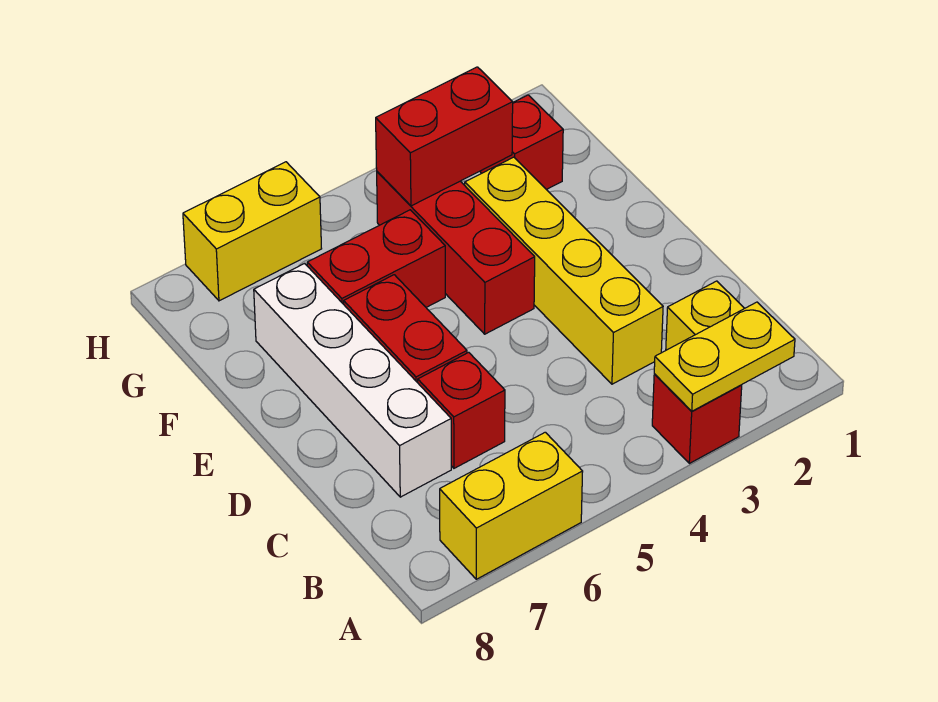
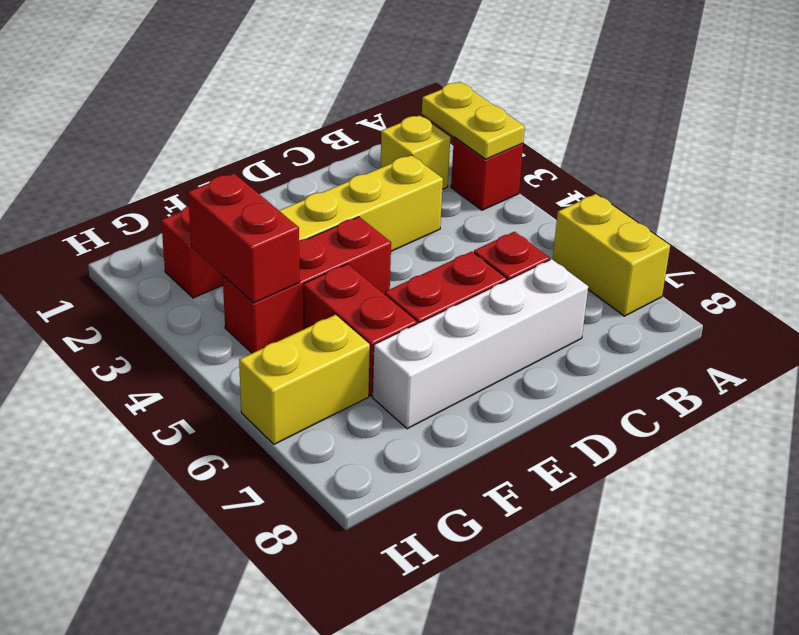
yellow brick H6:H7 level 1 -> yellow brick G6:H6 level 1

